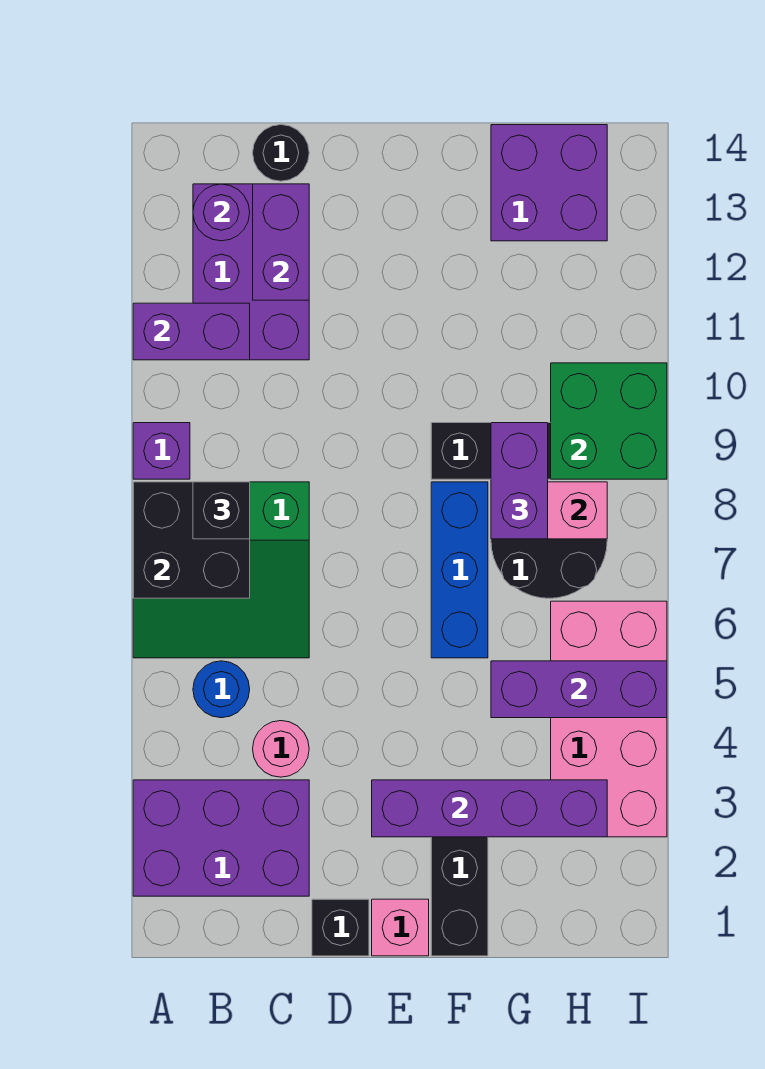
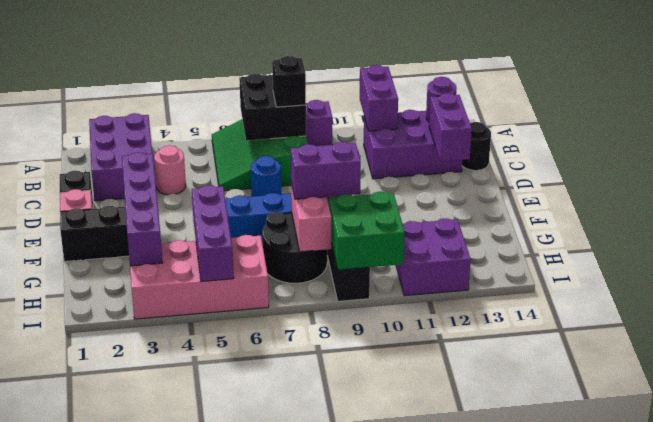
blue round brick B5 level 1 -> blue round brick D7 level 1
purple brick C12:C13 level 2 -> purple brick C13:D13 level 2
purple brick G13:H14 level 1 -> purple brick H11:I12 level 1

